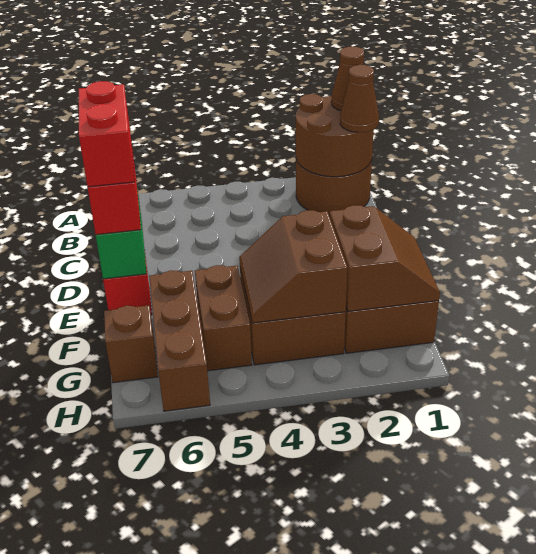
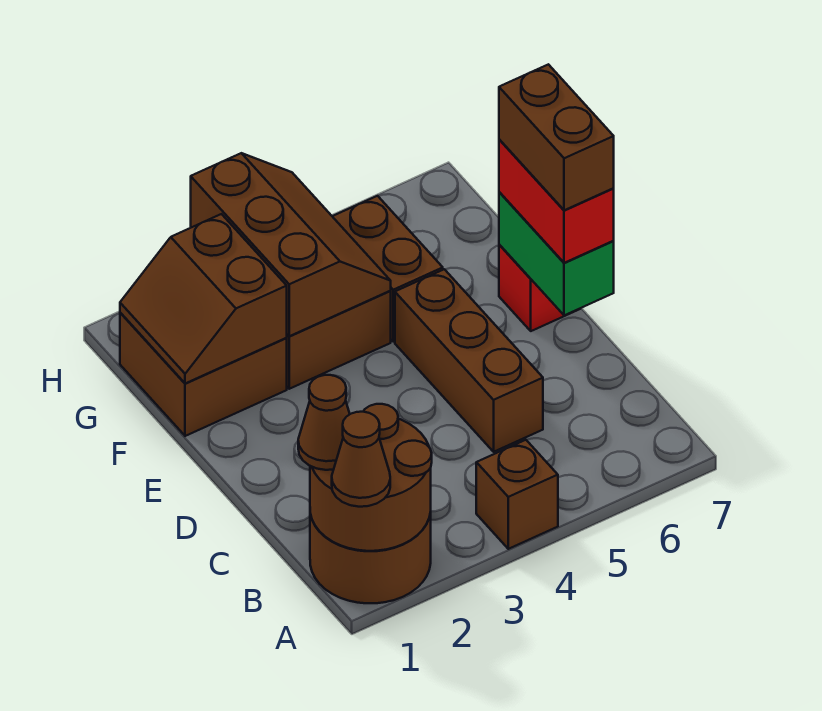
red brick D7:E7 level 4 -> brown brick D7:E7 level 4
brown slope F3:G4 level 2 top 3 -> brown slope F3:H4 level 2 top 3
brown brick F6:H6 level 1 -> brown brick C5:E5 level 1
brown brick G7 level 1 -> brown brick A4 level 1

